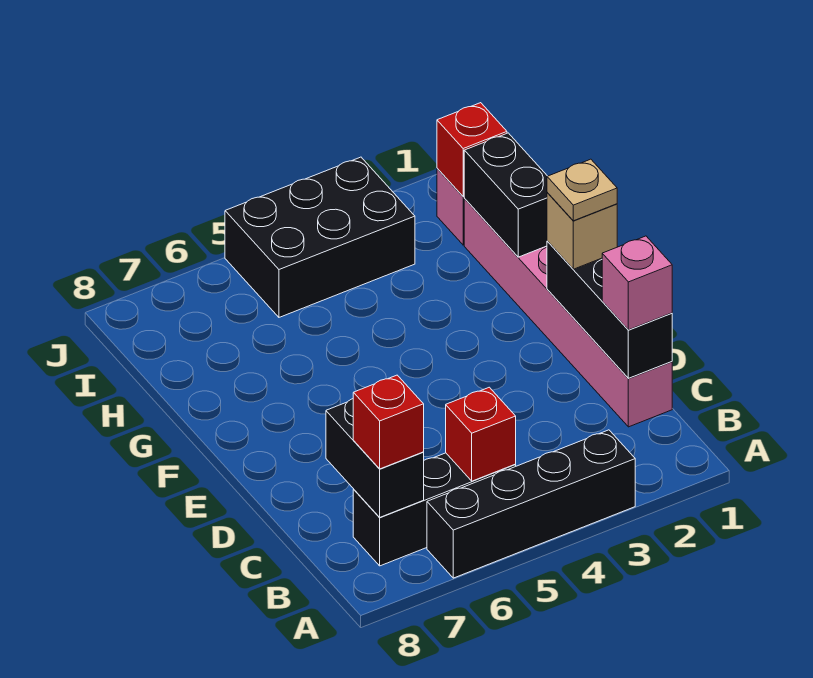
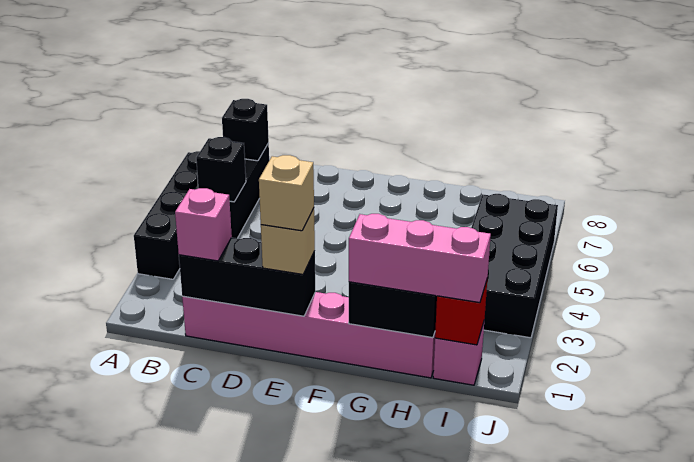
red brick B5 level 2 -> black brick B5 level 2
black brick B7:C7 level 2 -> black brick B7 level 2
red brick B7 level 3 -> none
tan plate E1 level 4 -> tan brick E1 level 4
none -> pink brick G1:I1 level 3
black brick I3:J5 level 1 -> black brick I3:J6 level 1

